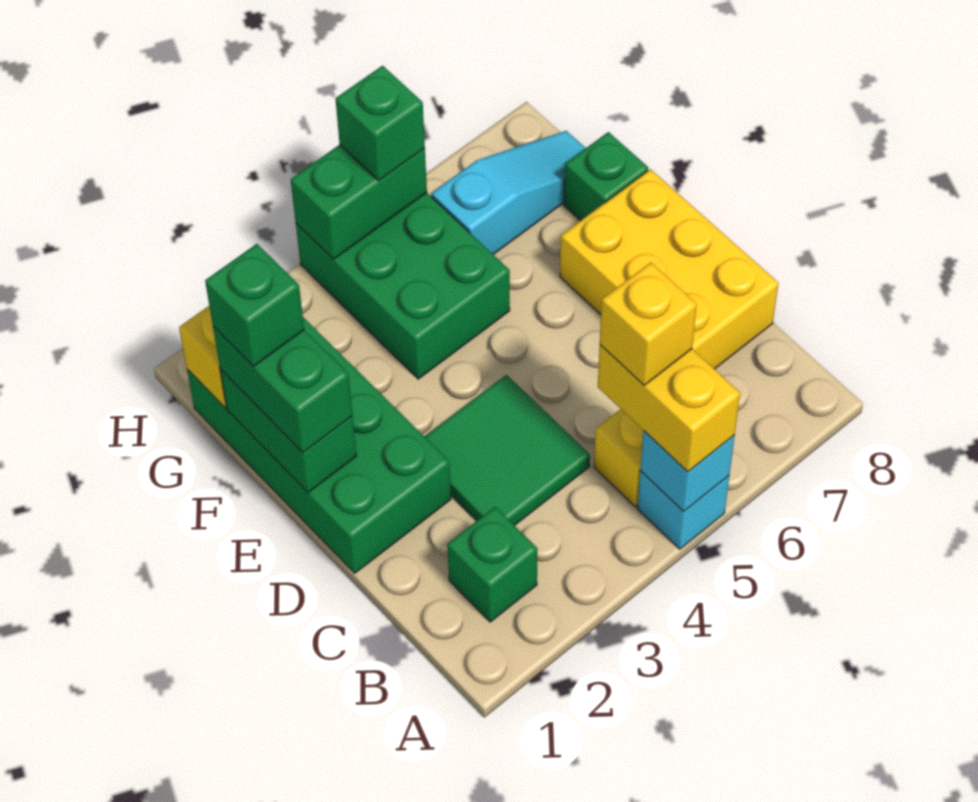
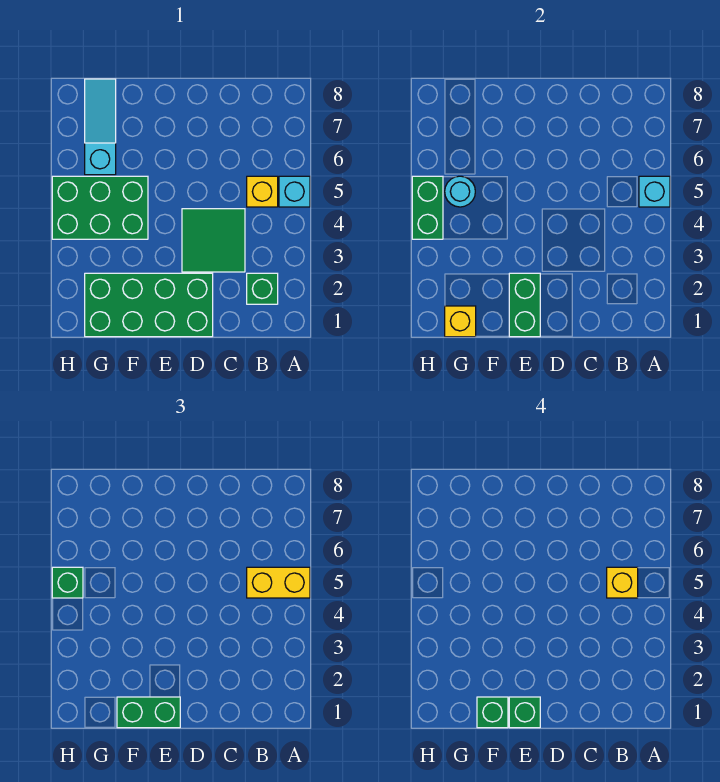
yellow brick C7:E8 level 1 -> none
green brick E1:F1 level 2 -> green brick E1:E2 level 2
green brick F8 level 1 -> green brick E1 level 4
none -> cyan round brick G5 level 2

